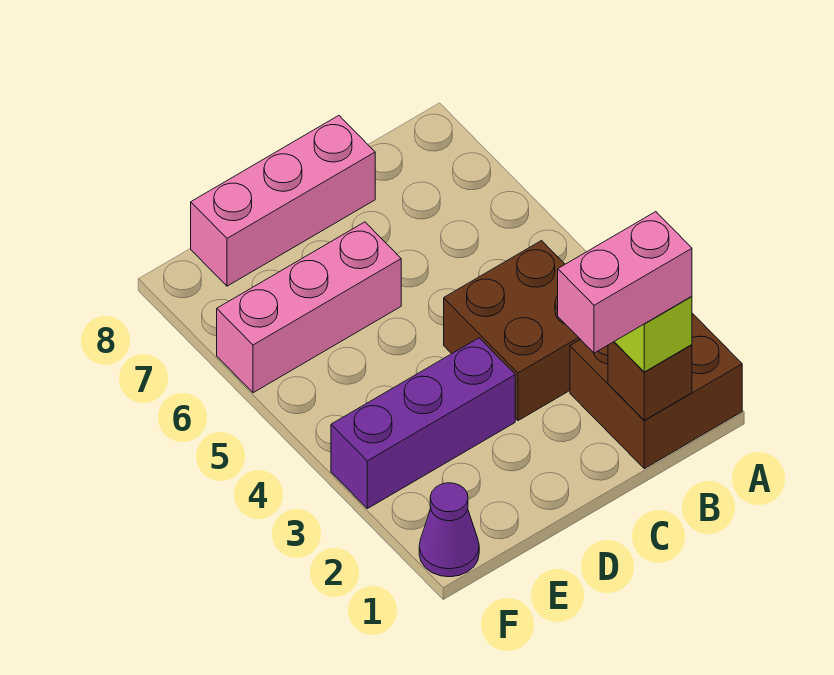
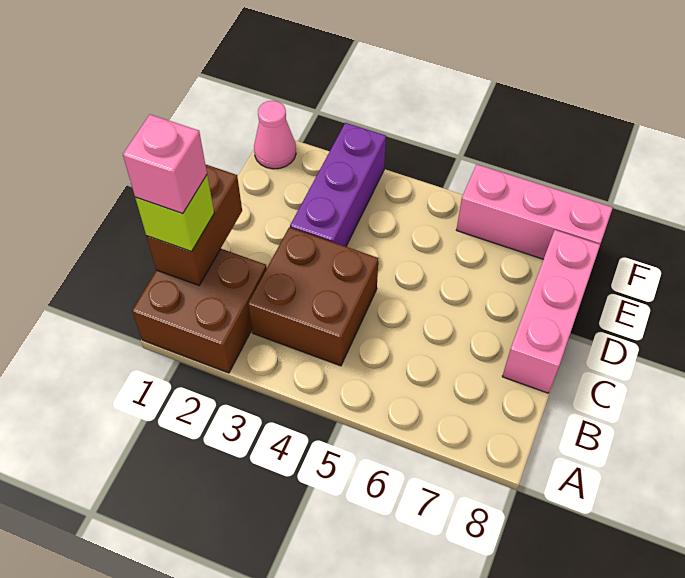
brown brick B1 level 2 -> brown brick B1:C1 level 2
pink brick B1:C1 level 4 -> pink brick B1 level 4
pink brick D6:F6 level 1 -> pink brick F6:F8 level 1
purple cone F1 level 1 -> pink cone F1 level 1

